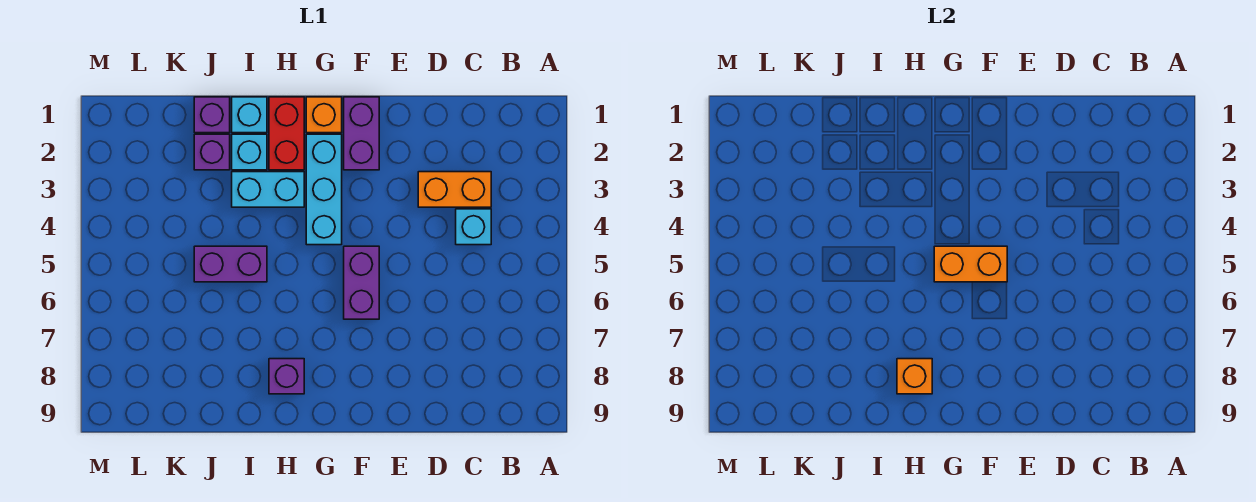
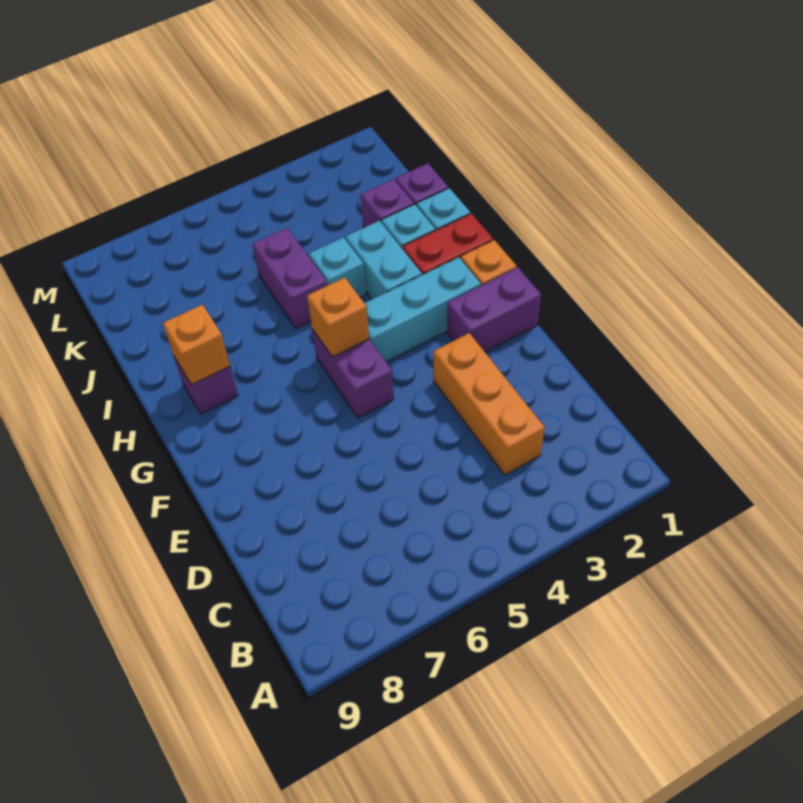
orange brick C3:D3 level 1 -> orange brick C3:E3 level 1
cyan brick C4 level 1 -> cyan brick I4 level 1
purple brick F5:F6 level 1 -> purple brick F5:G5 level 1
orange brick F5:G5 level 2 -> orange brick G5 level 2

